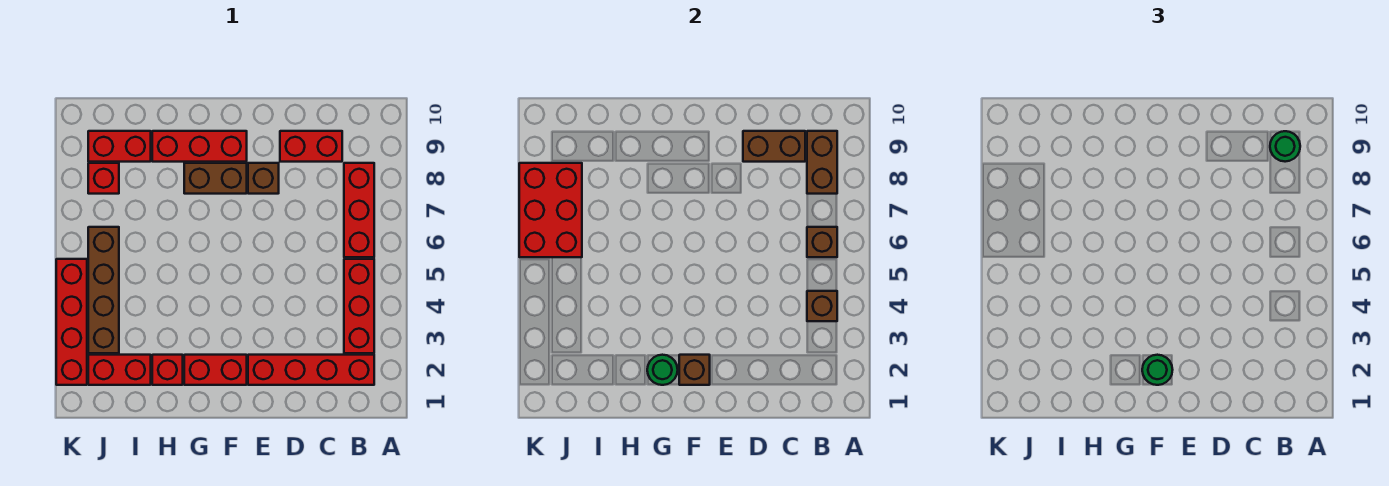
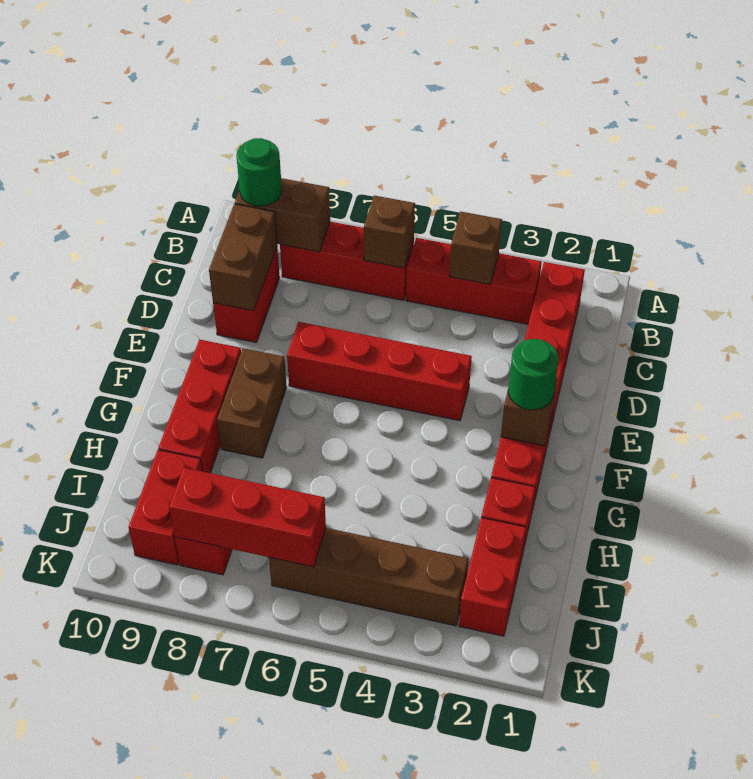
brown brick E8 level 1 -> none
green round brick G2 level 2 -> none
red brick J6:K8 level 2 -> red brick J6:J8 level 2
red brick K2:K5 level 1 -> red brick E4:E7 level 1

